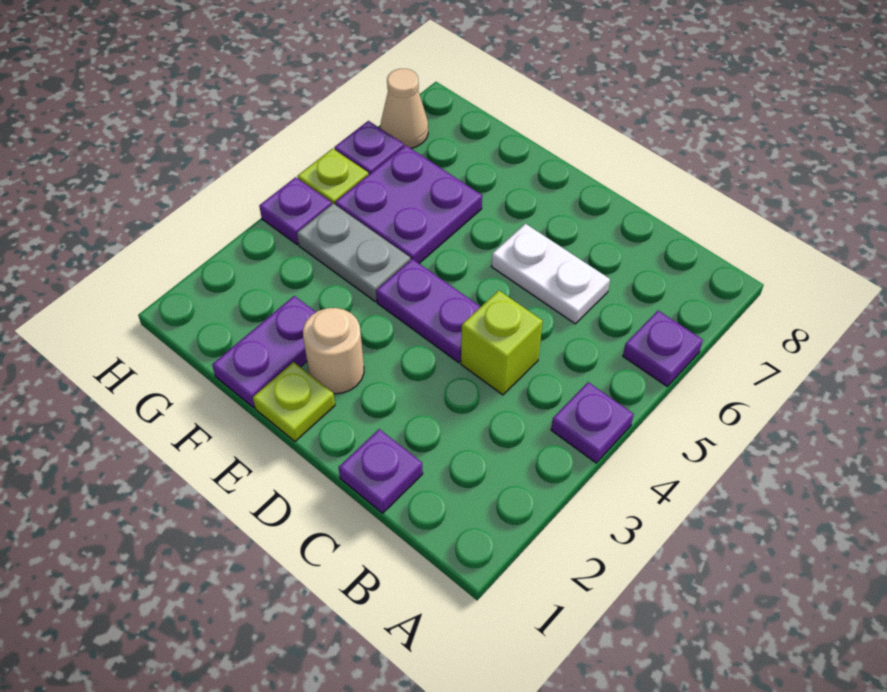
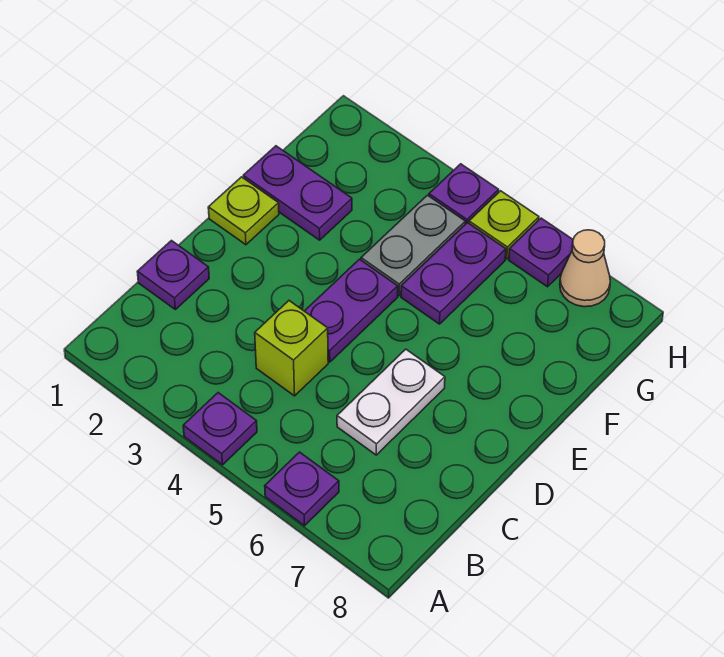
tan round brick E2 level 1 -> none
purple plate F5:G6 level 1 -> purple plate F5:G5 level 1

